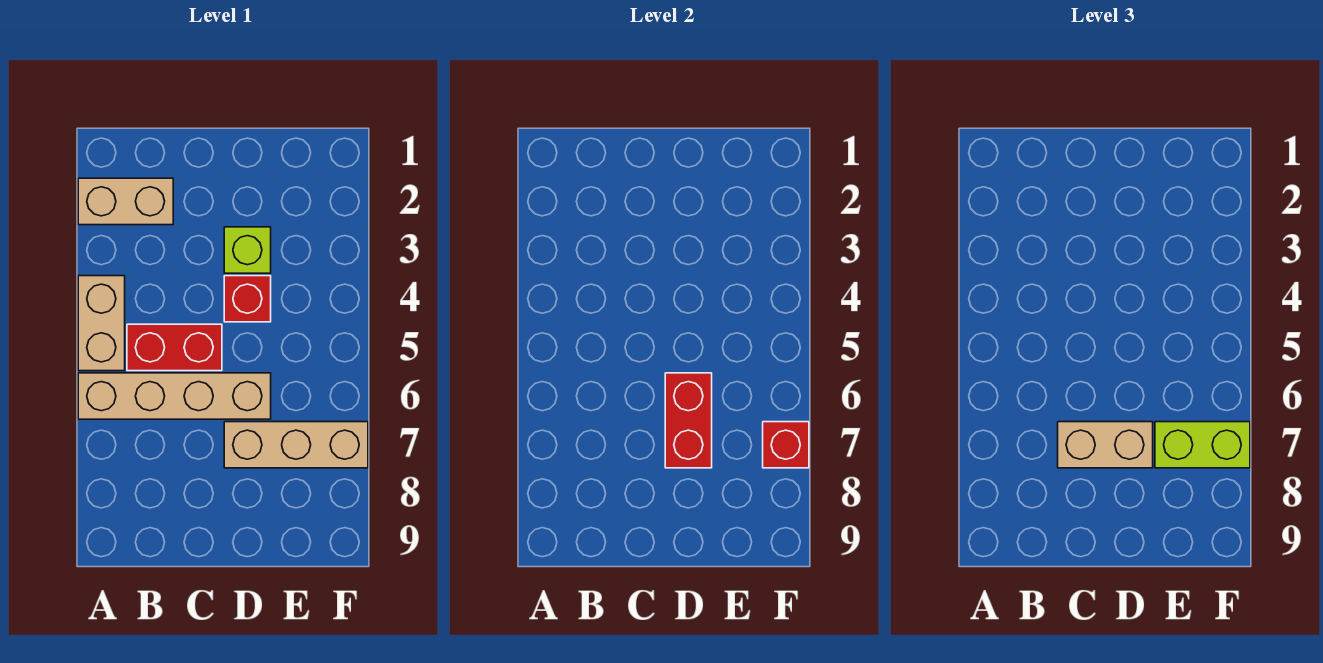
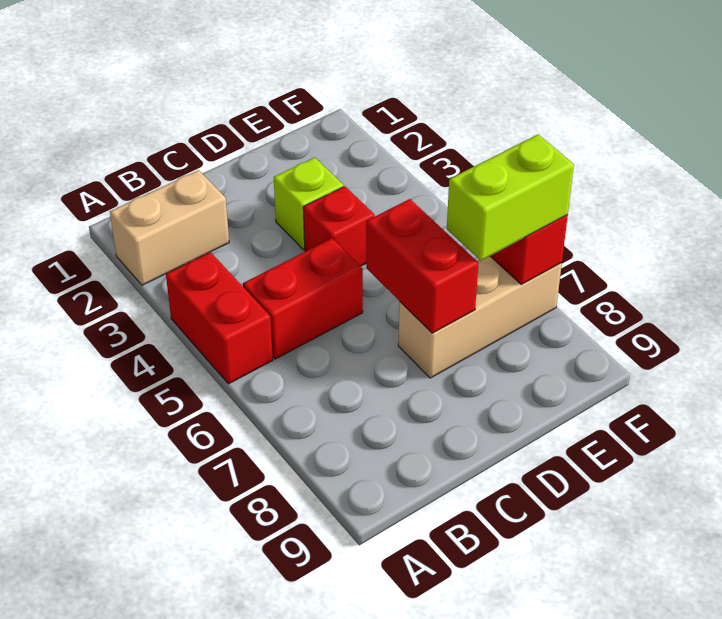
tan brick A4:A5 level 1 -> red brick A4:A5 level 1
tan brick A6:D6 level 1 -> none
tan brick C7:D7 level 3 -> none

